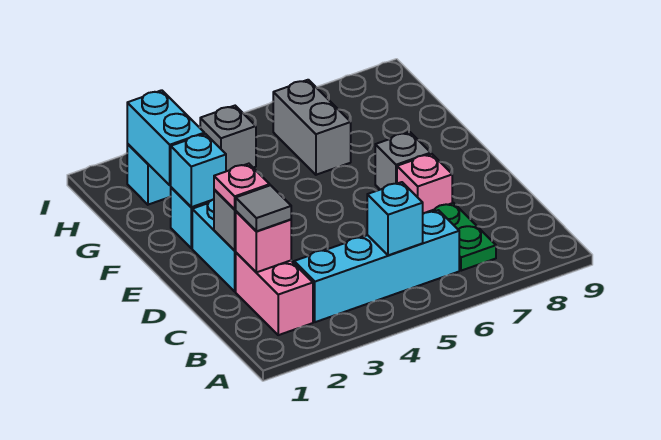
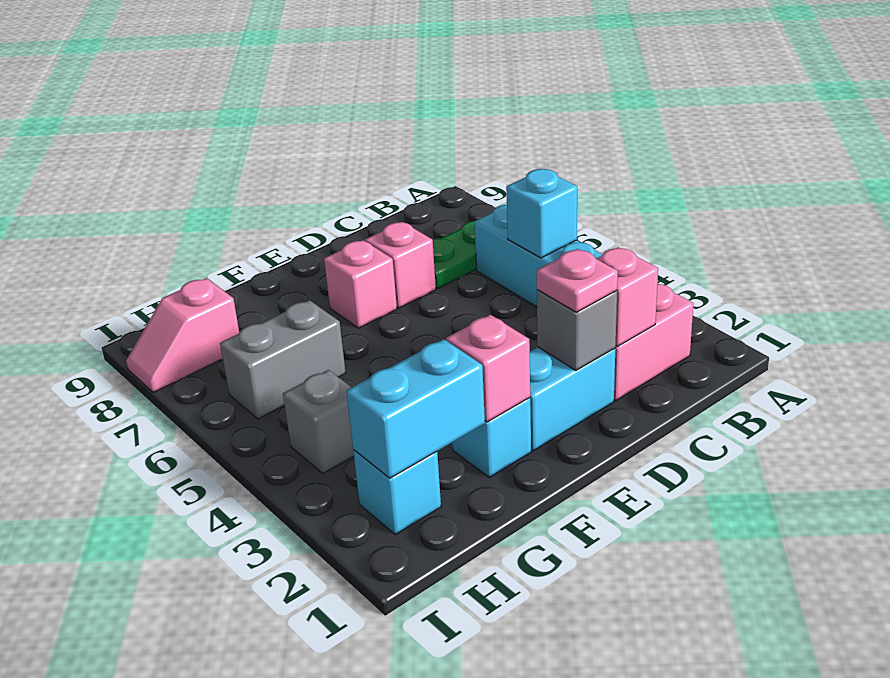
grey tile C2 level 3 -> none
grey brick E7 level 1 -> pink brick E7 level 1
cyan brick F2 level 2 -> pink brick F2 level 2
none -> pink slope H8:I8 level 1 top H

